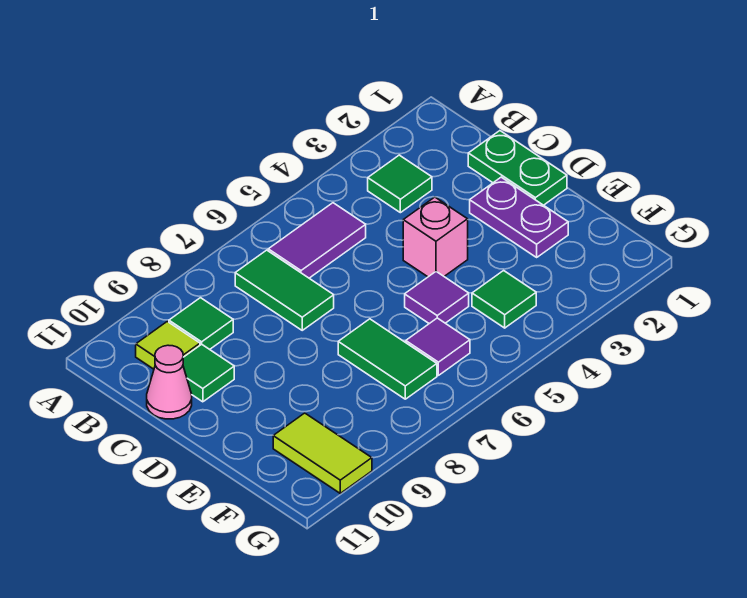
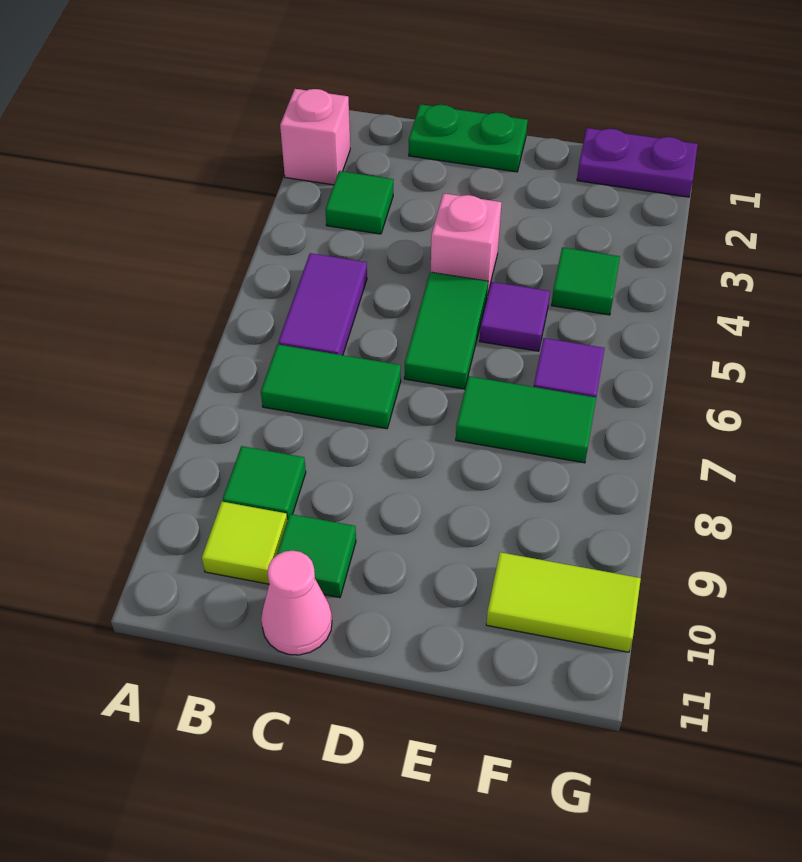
none -> pink brick A2 level 1
purple plate D2:E2 level 1 -> purple plate F1:G1 level 1
none -> green tile D5:D6 level 1

